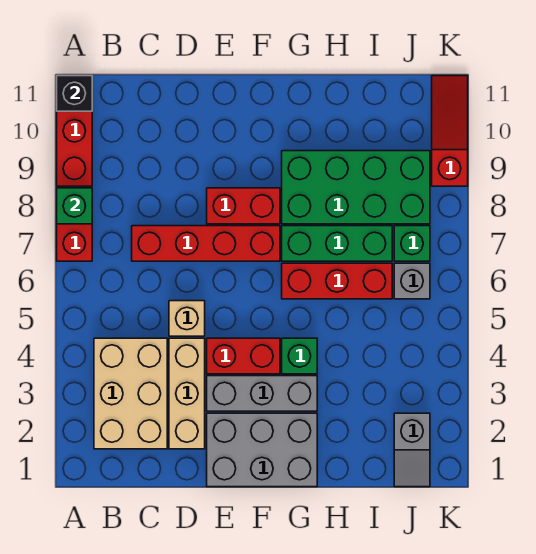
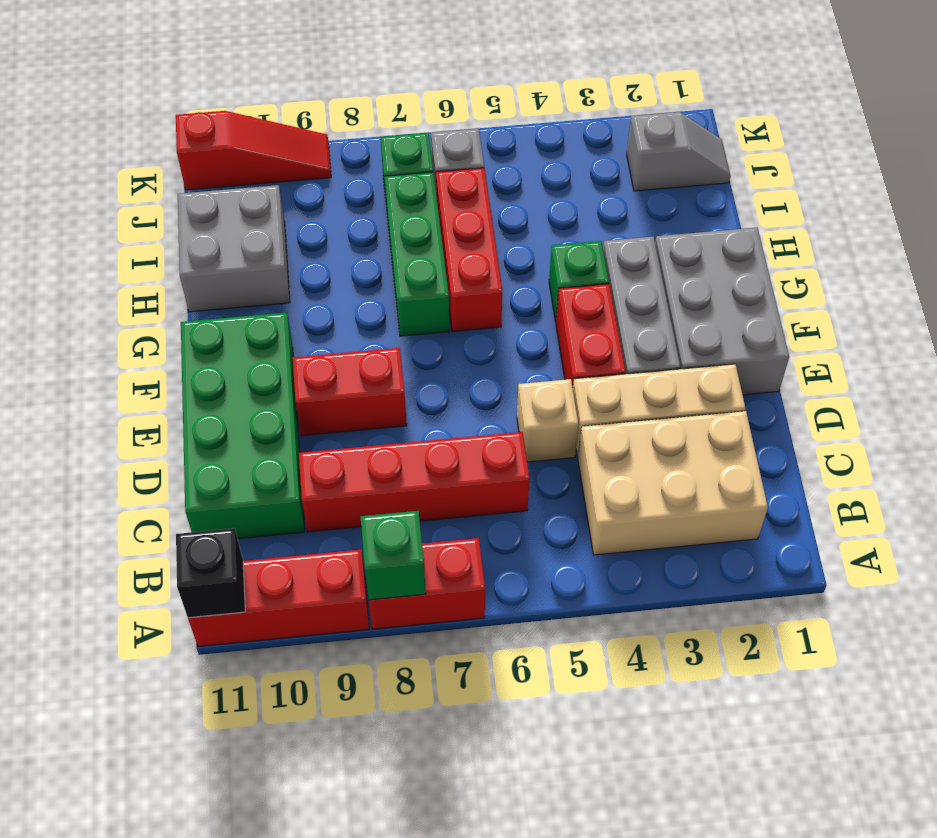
red brick C7:F7 level 1 -> red brick C6:C9 level 1
red brick E8:F8 level 1 -> red brick E8:E9 level 1
green brick G8:J9 level 1 -> green brick C10:F11 level 1
none -> grey brick H10:I11 level 1
red slope K9:K11 level 1 top 9 -> red slope K9:K11 level 1 top 11

